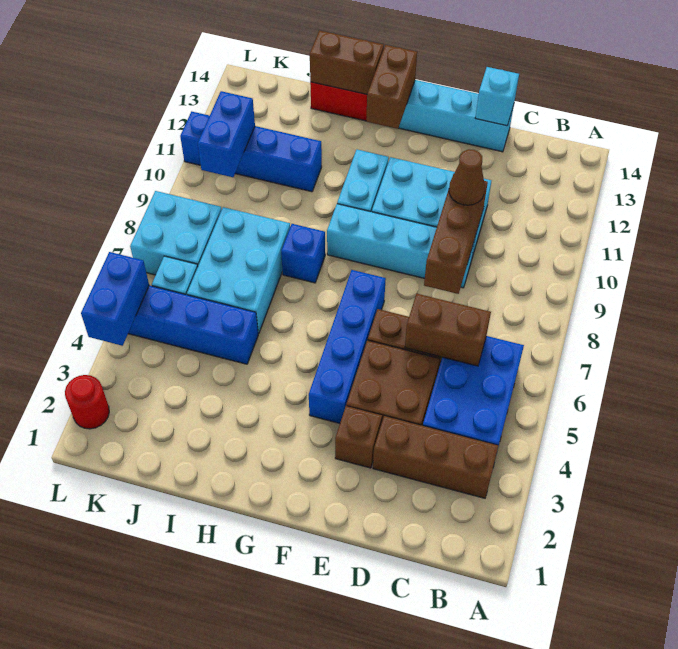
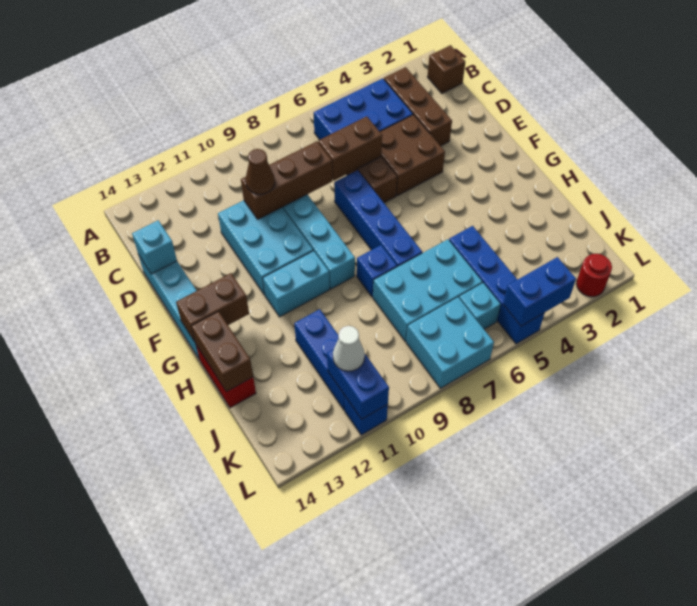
brown brick C6:D6 level 2 -> brown brick D6:D7 level 2
brown brick E3 level 1 -> brown brick B1 level 1
blue brick F4:F7 level 1 -> blue brick E7:H7 level 1
blue brick K10:K11 level 2 -> blue brick K11:L11 level 2
none -> white cone K11 level 3

